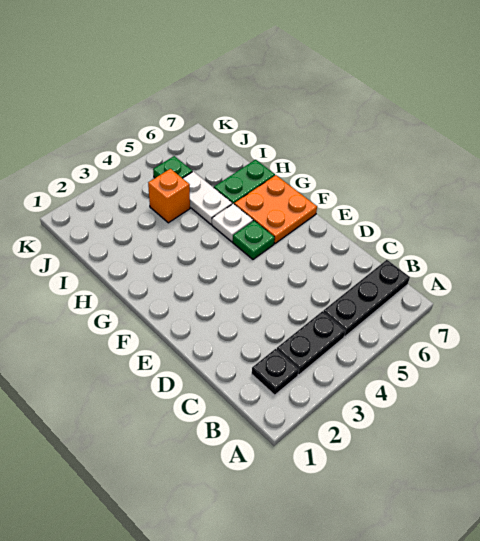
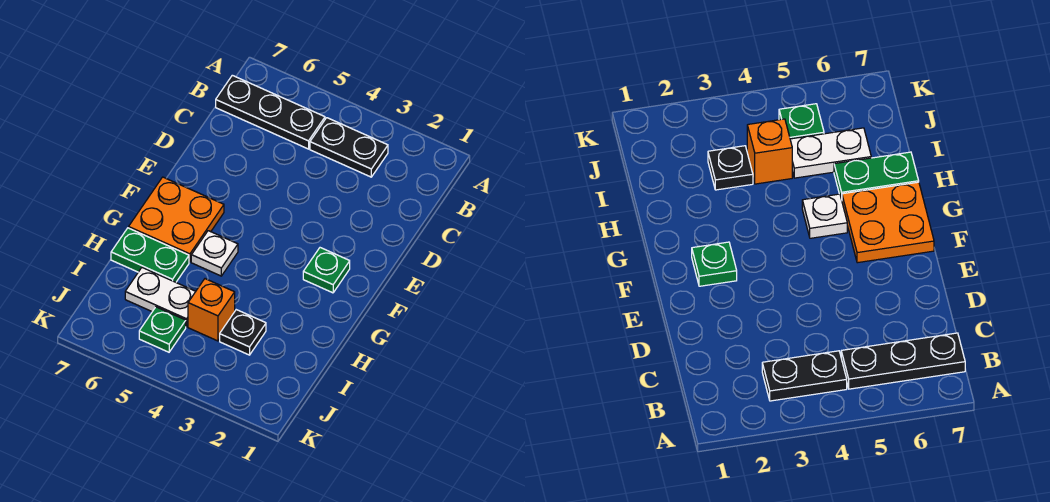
black plate B2 level 1 -> black plate I3 level 1
green plate F5 level 1 -> green plate F2 level 1
white plate H5:I5 level 1 -> white plate I5:I6 level 1

